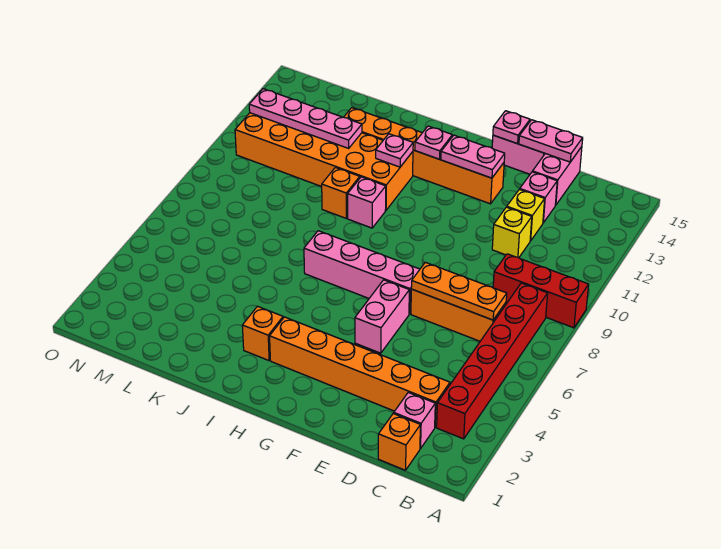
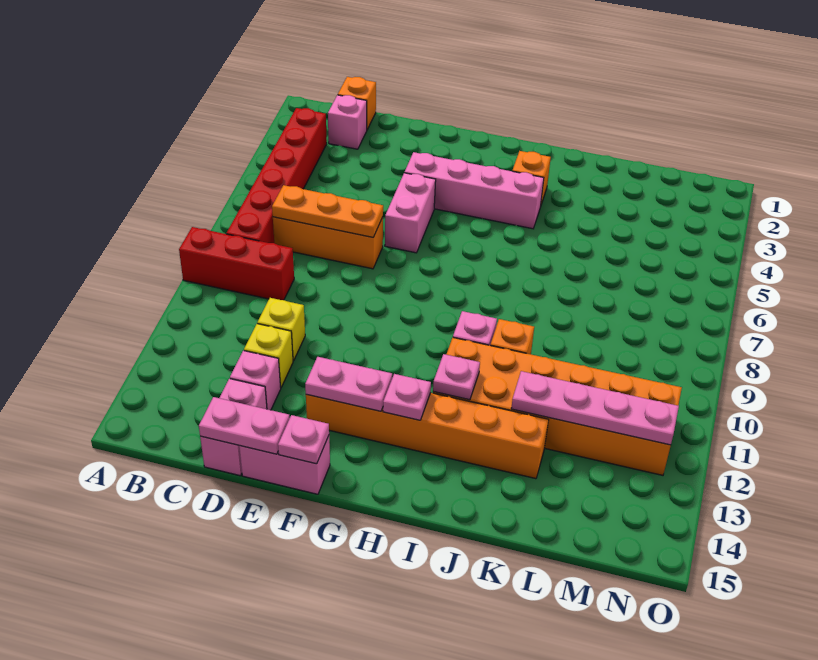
orange brick C3:H3 level 1 -> none
pink brick F7:I7 level 1 -> pink brick F4:I4 level 1

